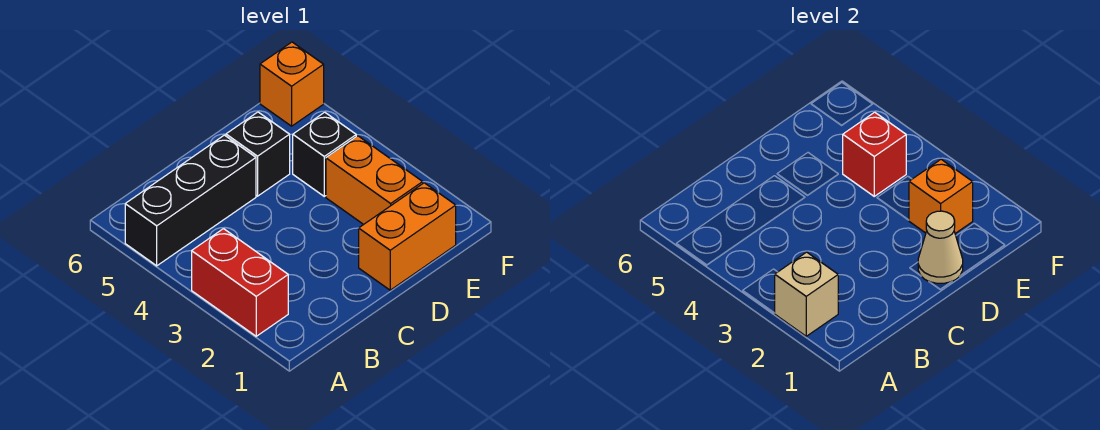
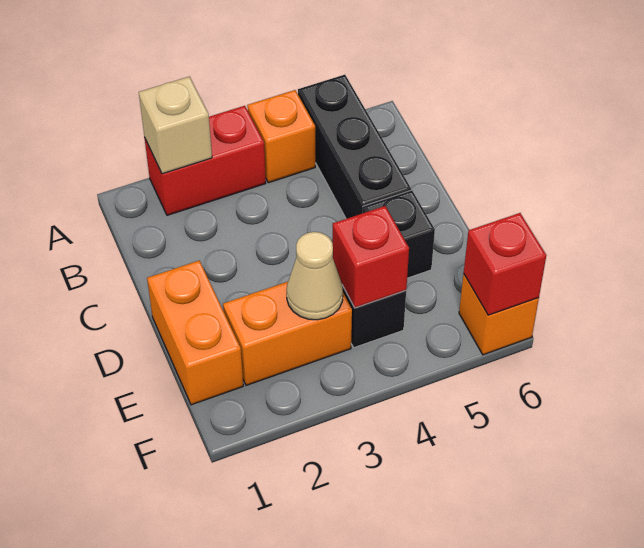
tan cone D1 level 2 -> tan cone E3 level 2
orange brick E2 level 2 -> orange brick A4 level 1
none -> red brick F6 level 2

